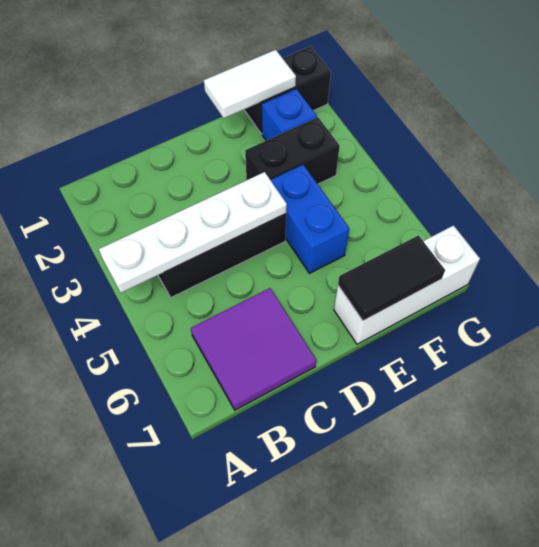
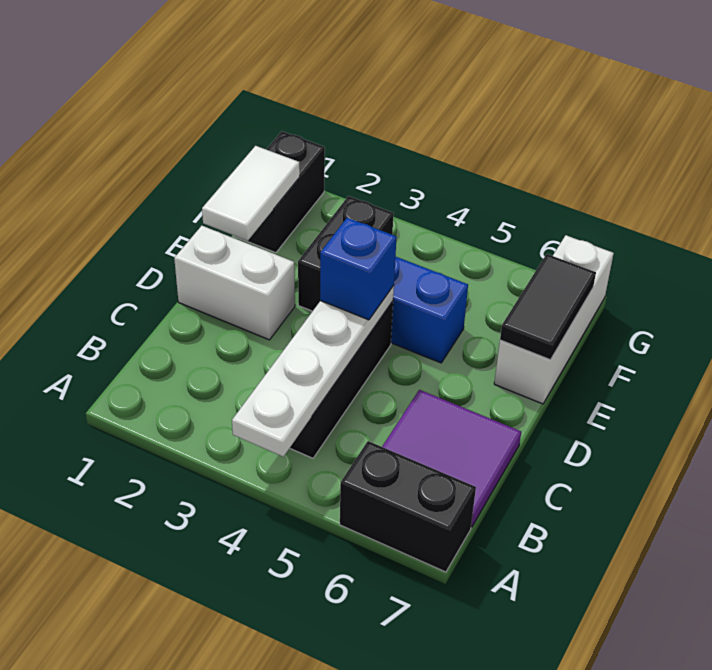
none -> black brick A6:A7 level 1
none -> white brick D1:D2 level 1
blue brick F2 level 1 -> blue brick D4 level 3

